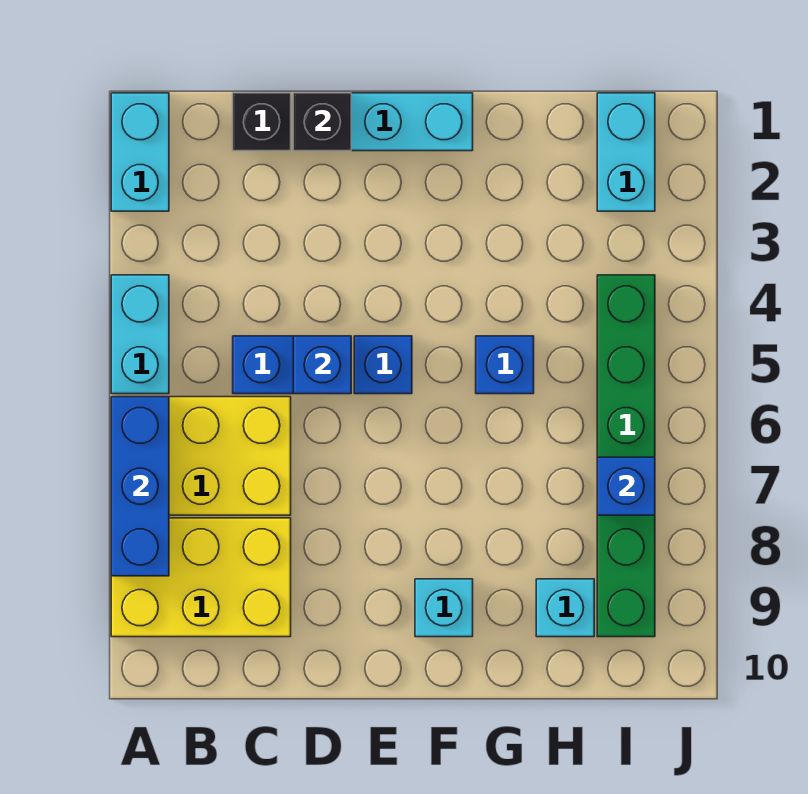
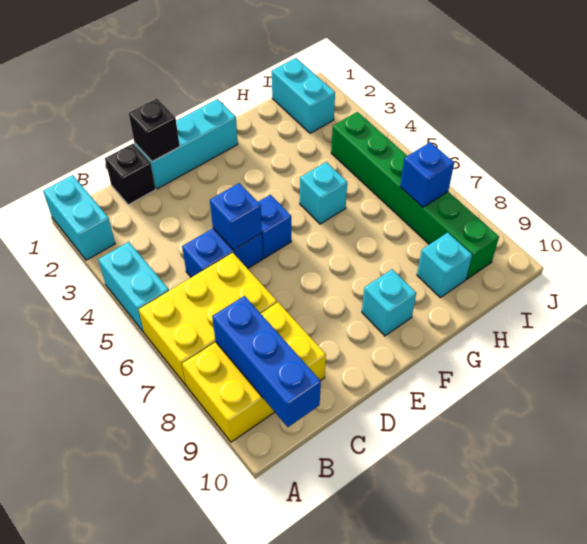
blue brick A6:A8 level 2 -> blue brick B8:B10 level 2
blue brick G5 level 1 -> cyan brick G5 level 1

